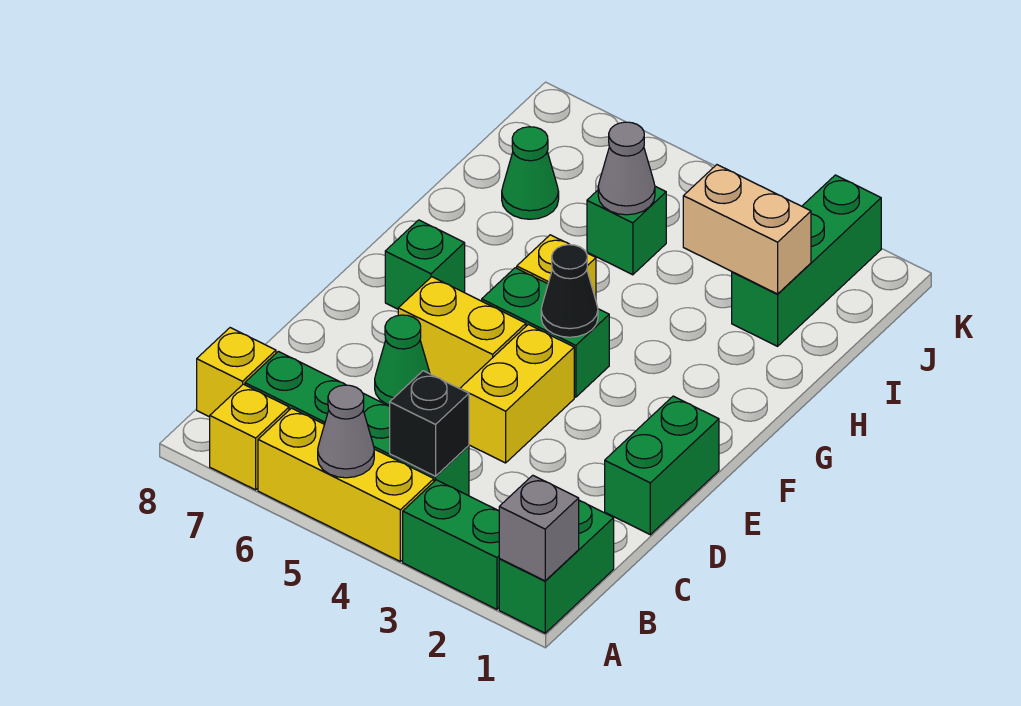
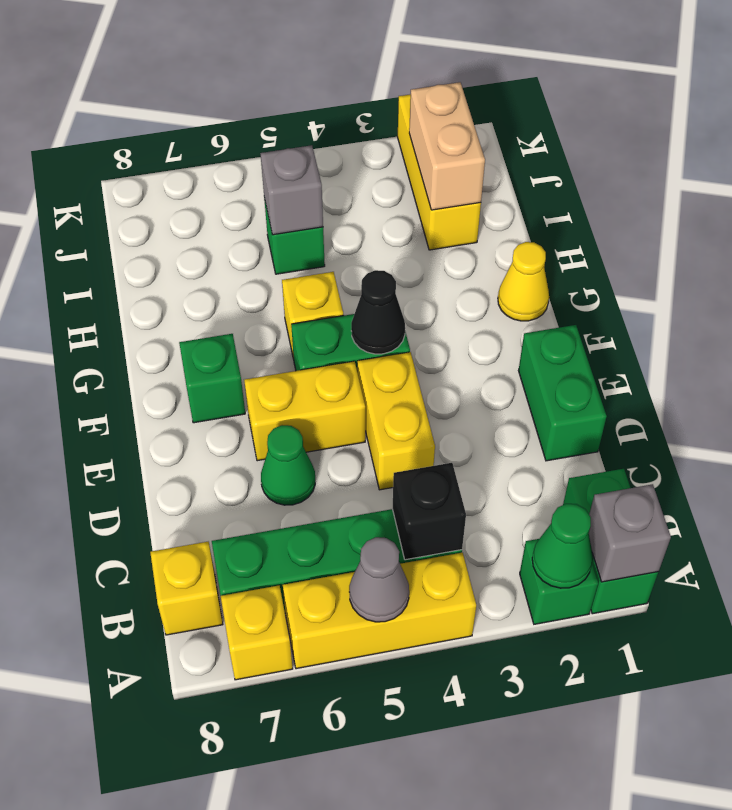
green brick A2:A3 level 1 -> green brick A2 level 1
none -> yellow cone G1 level 1
green brick I2:K2 level 1 -> yellow brick I2:K2 level 1
tan brick I2:I3 level 2 -> tan brick I2:J2 level 2
grey cone I5 level 2 -> grey brick I5 level 2
green cone I7 level 1 -> green cone A2 level 2

